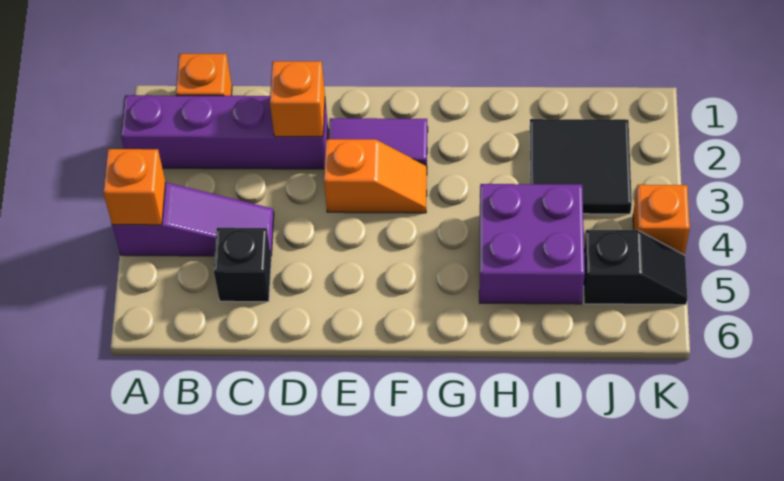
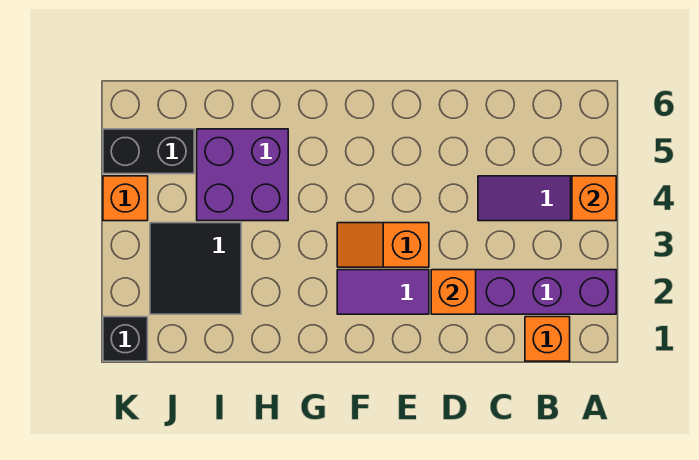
black brick C5 level 1 -> black brick K1 level 1
black slope J5:K5 level 1 top J -> black brick J5:K5 level 1

